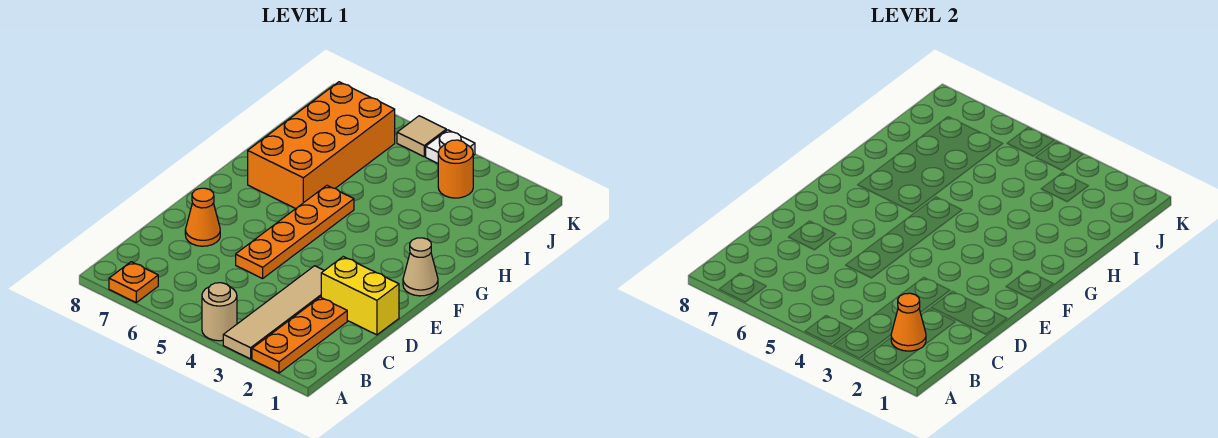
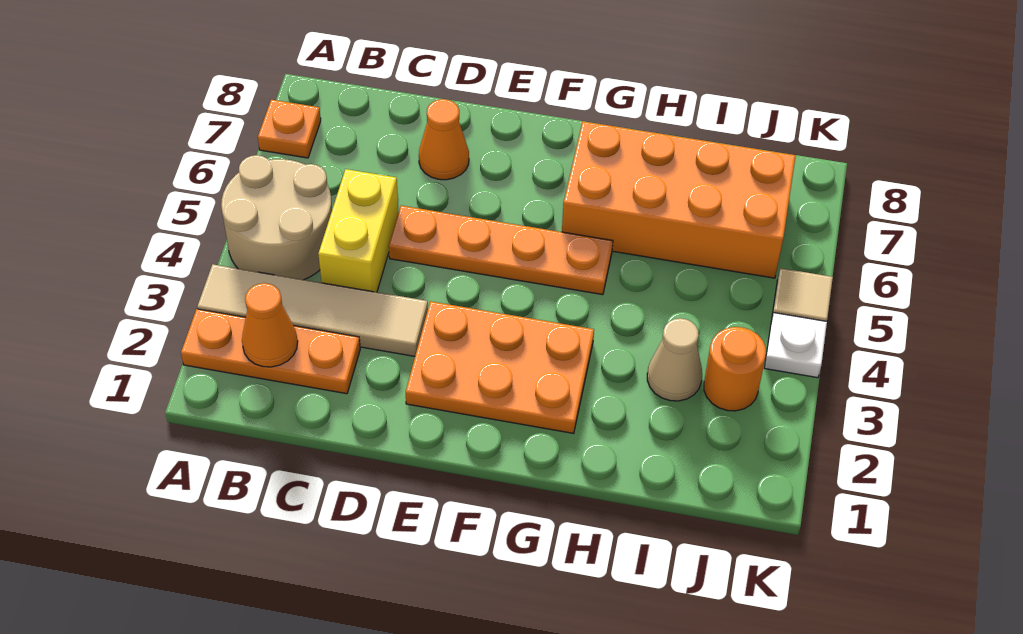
tan round brick A4 level 1 -> tan round brick A4:B5 level 1
yellow brick D1:D2 level 1 -> yellow brick C4:C5 level 1
none -> orange plate E2:G3 level 1
tan cone F1 level 1 -> tan cone I3 level 1

